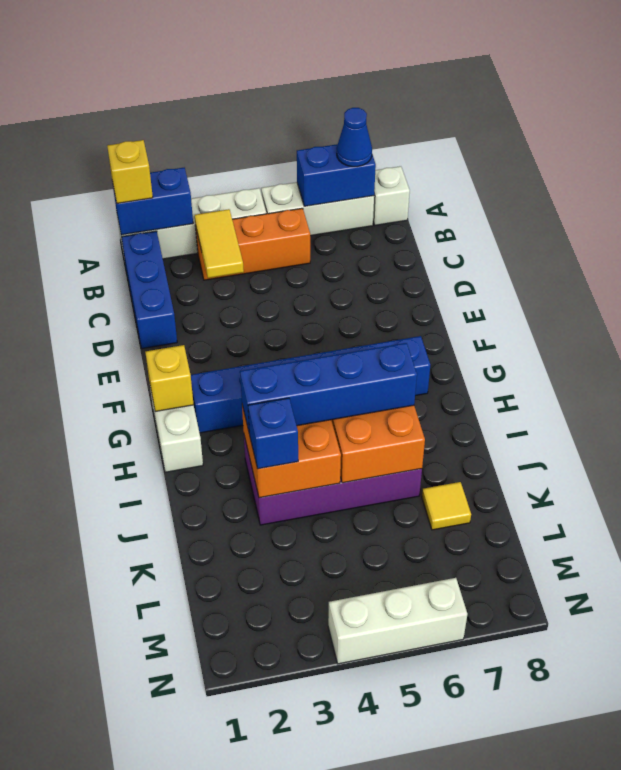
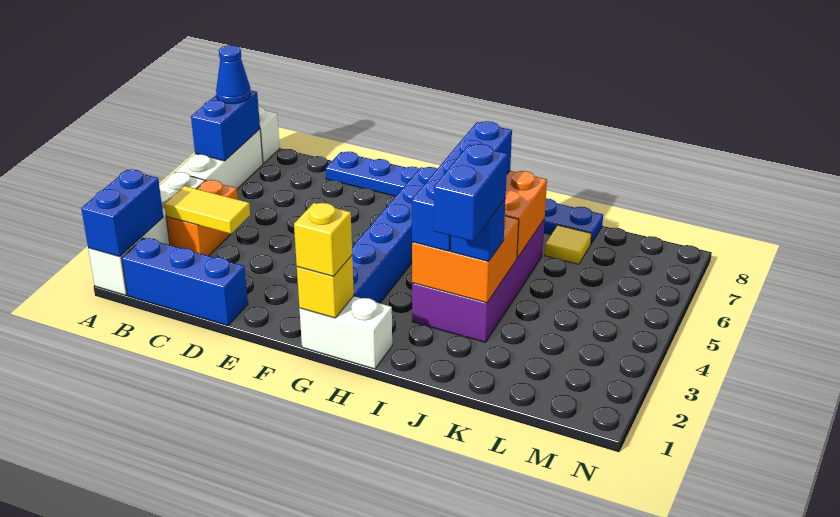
yellow brick A1 level 3 -> yellow brick G1 level 3
orange brick B3:B5 level 1 -> orange brick B3:B4 level 1
none -> blue plate D8:K8 level 1
none -> blue brick J2:J3 level 4
white brick N4:N6 level 1 -> none

